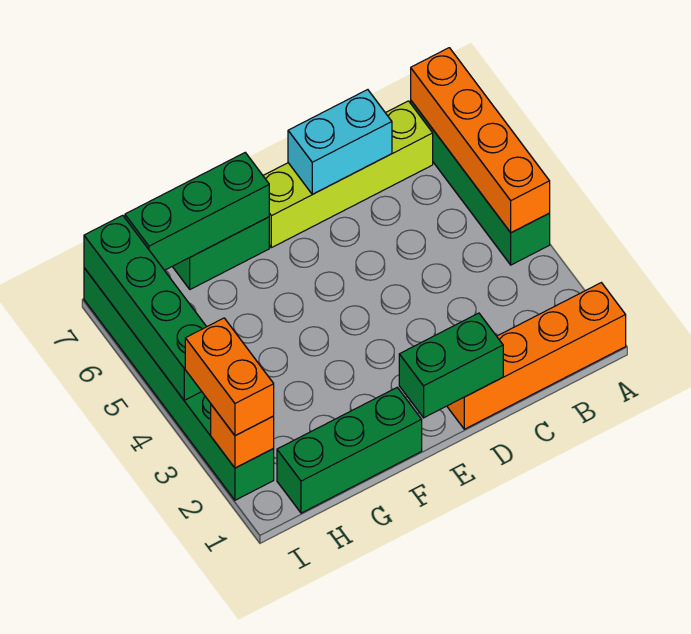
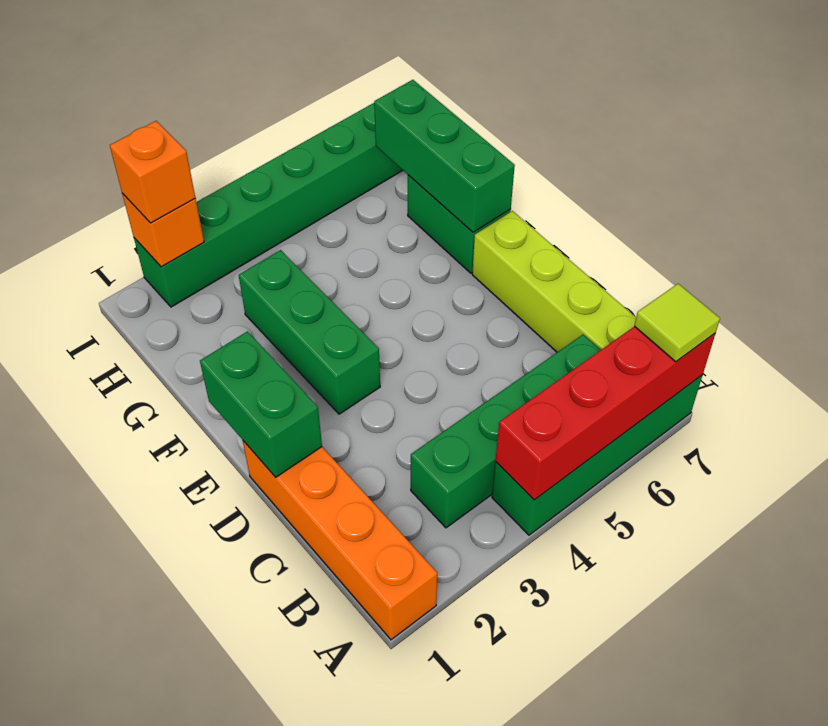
orange brick A4:A7 level 2 -> red brick A4:A7 level 2
none -> lime tile A7 level 3
cyan brick C7:D7 level 2 -> none
green brick F1:H1 level 1 -> green brick E3:G3 level 1
orange brick I2:I3 level 3 -> orange brick I2 level 3
green brick I4:I7 level 2 -> green brick B3:B6 level 1

